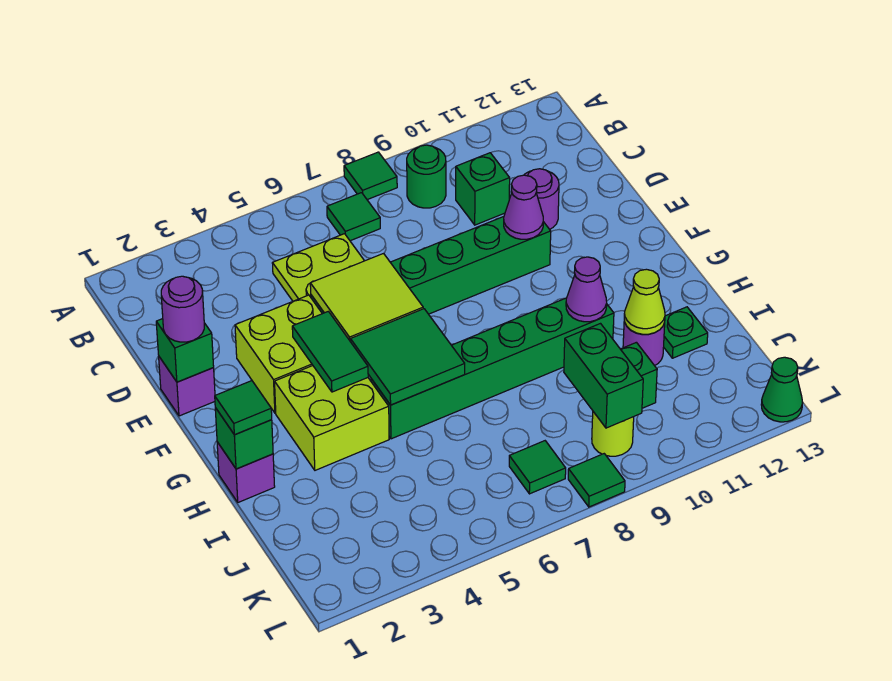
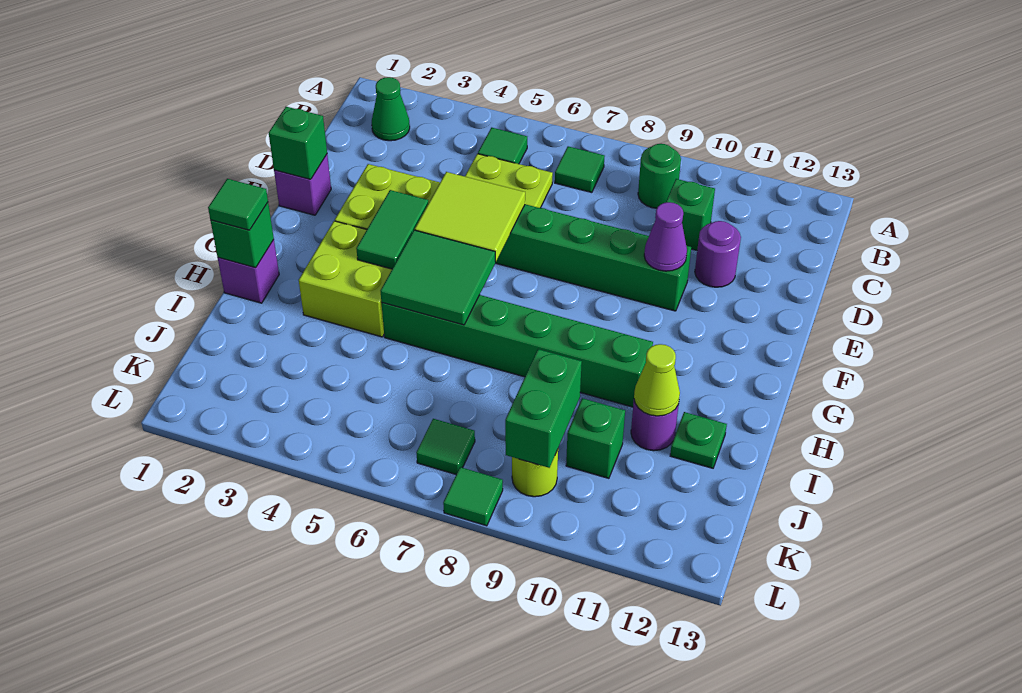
green tile A8 level 1 -> green tile B5 level 1
purple round brick E1 level 3 -> none
purple cone H10 level 2 -> none
green cone L13 level 1 -> green cone B2 level 1

